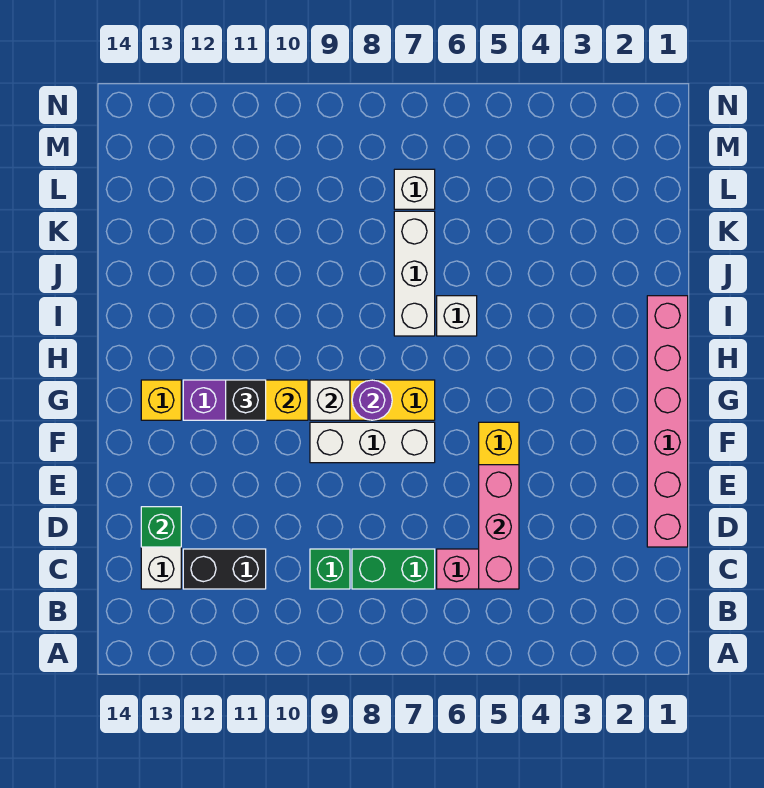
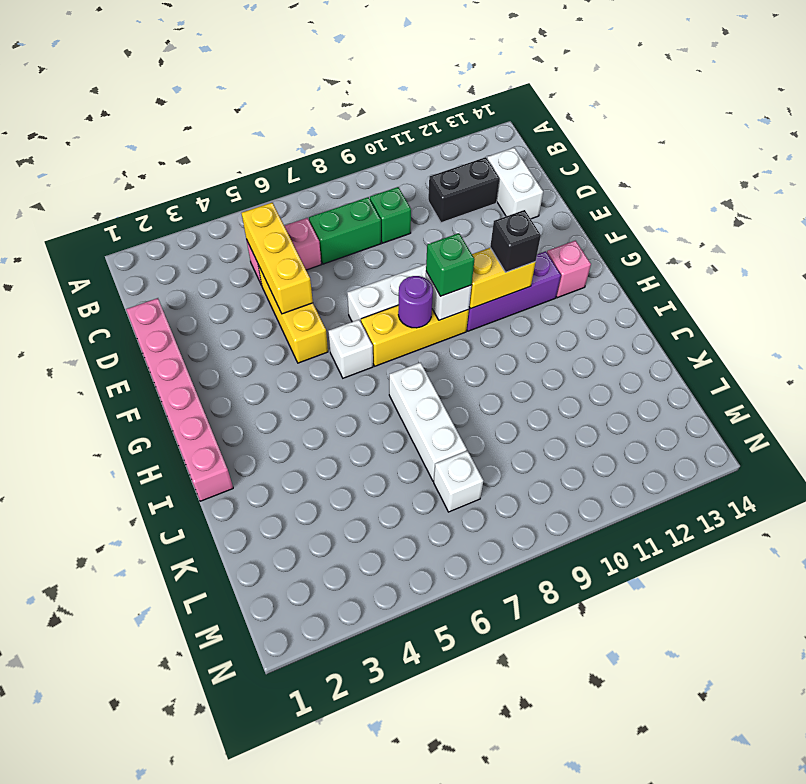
pink brick C5:E5 level 2 -> yellow brick C5:E5 level 2
green brick D13 level 2 -> green brick G9 level 3
yellow brick G13 level 1 -> pink brick G13 level 1
white brick I6 level 1 -> white brick G6 level 1

